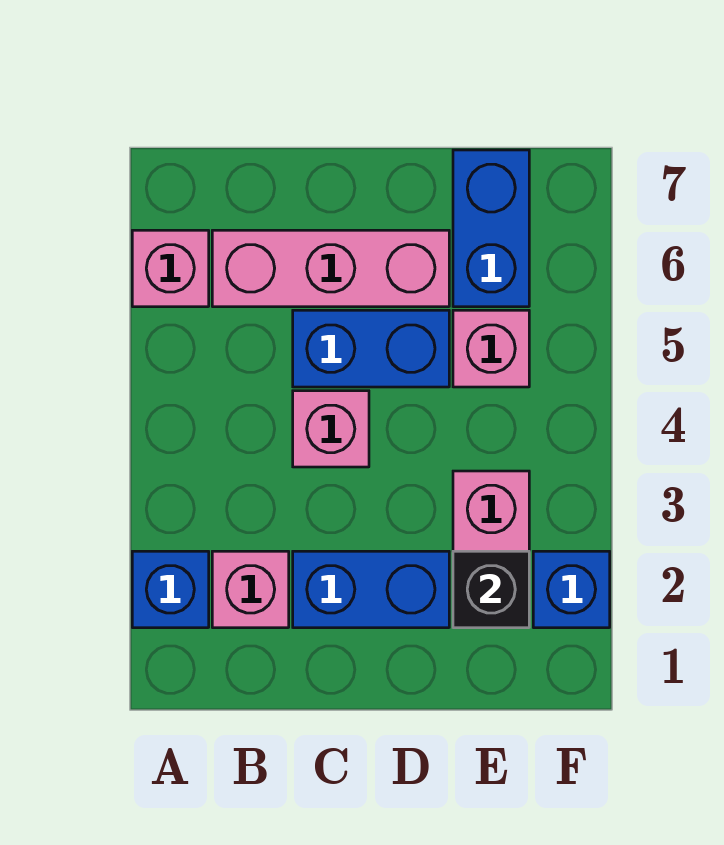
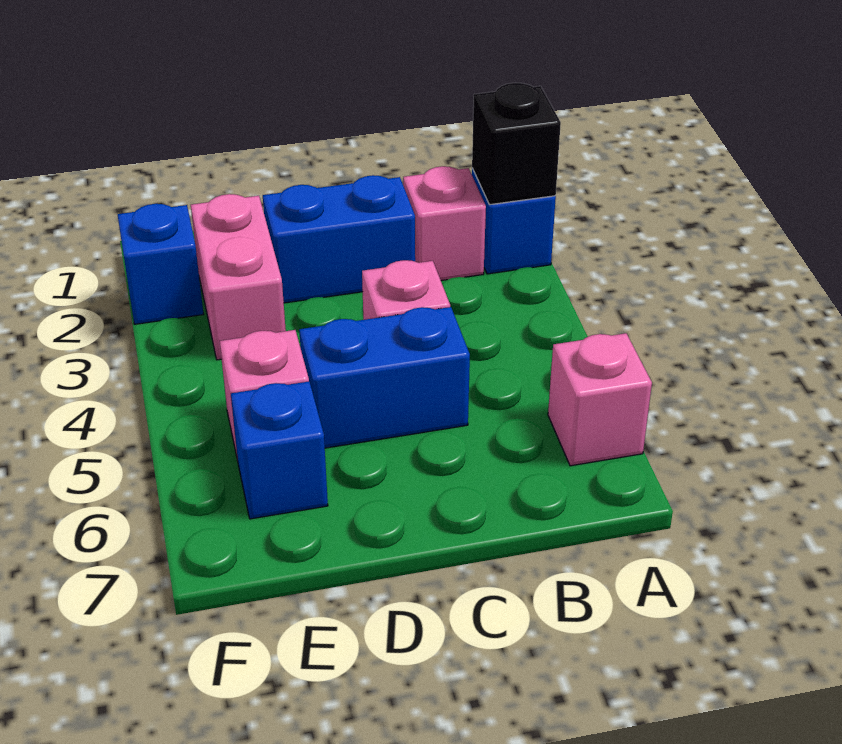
pink brick B6:D6 level 1 -> none
black brick E2 level 2 -> black brick A2 level 2
blue brick E6:E7 level 1 -> blue brick E6 level 1

